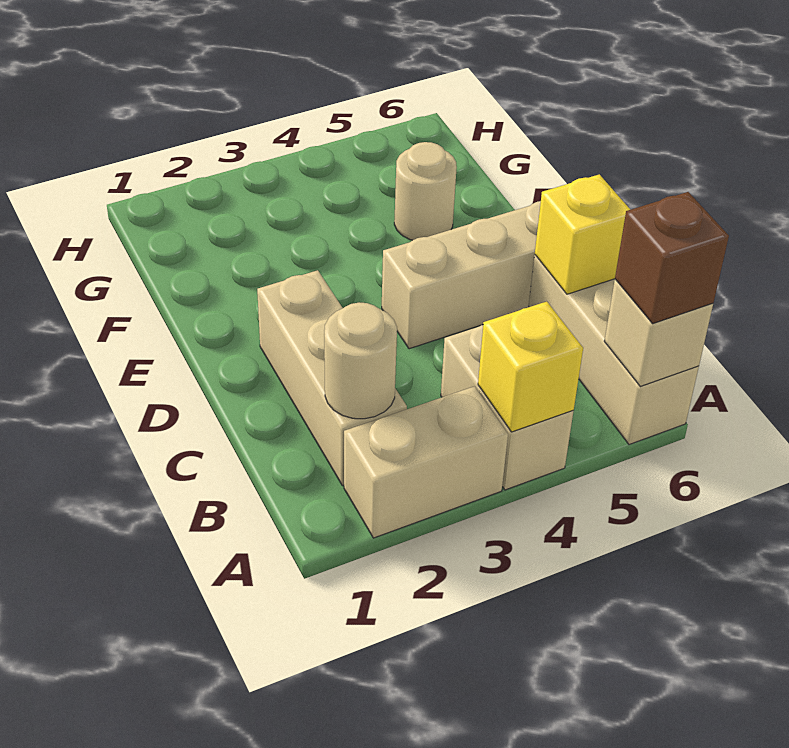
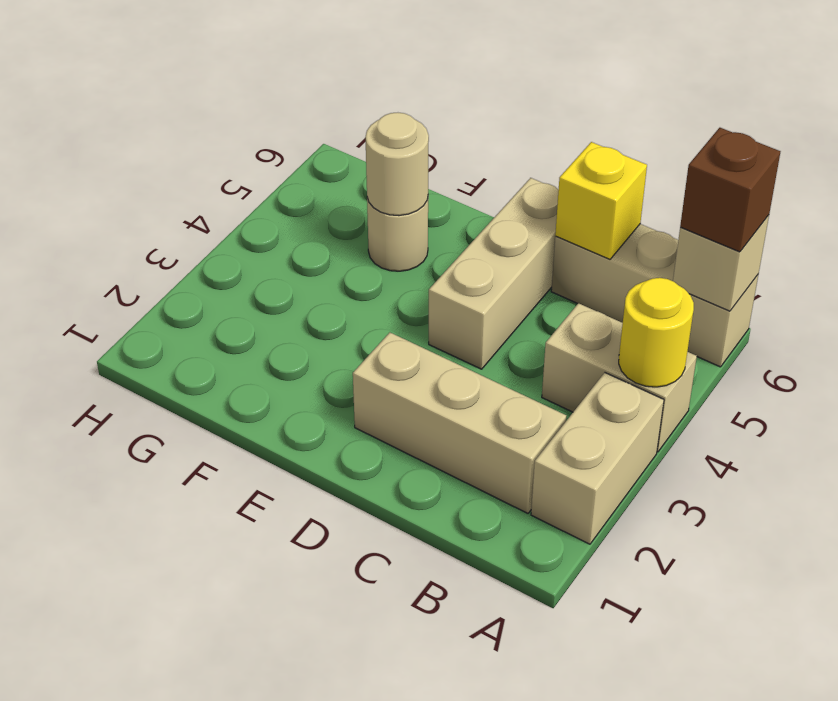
yellow brick A4 level 2 -> yellow round brick A4 level 2
tan round brick B2 level 2 -> tan round brick F5 level 2

